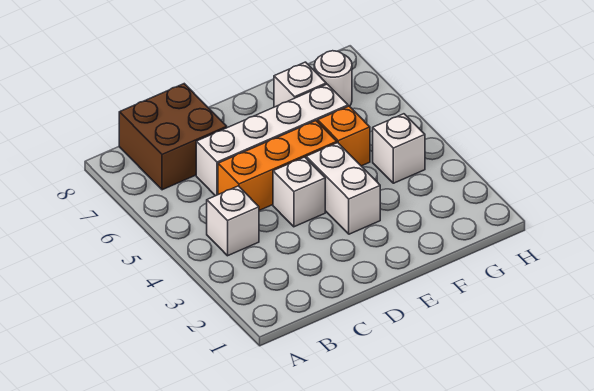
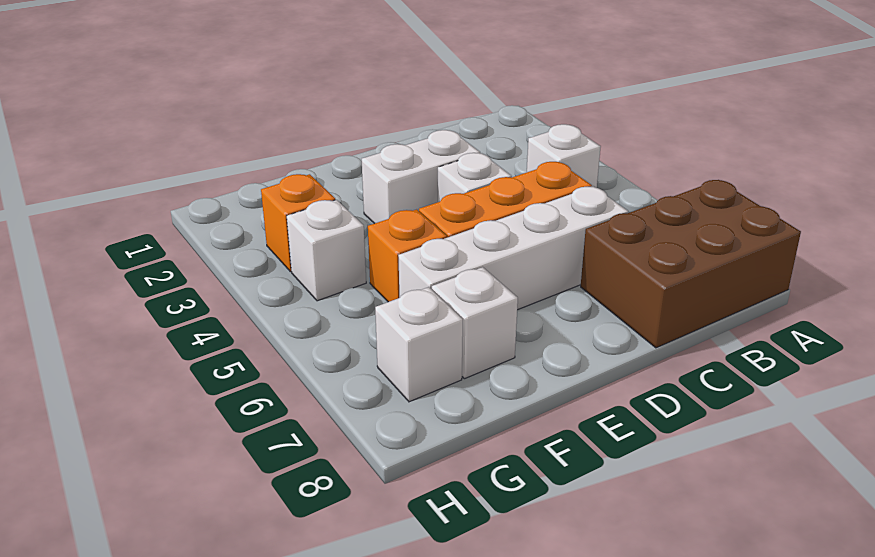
brown brick B7:C8 level 1 -> brown brick A7:C8 level 1
white brick E3:E4 level 1 -> white brick D3:E3 level 1
none -> orange brick G3 level 1
white round brick G7 level 1 -> white brick G7 level 1

